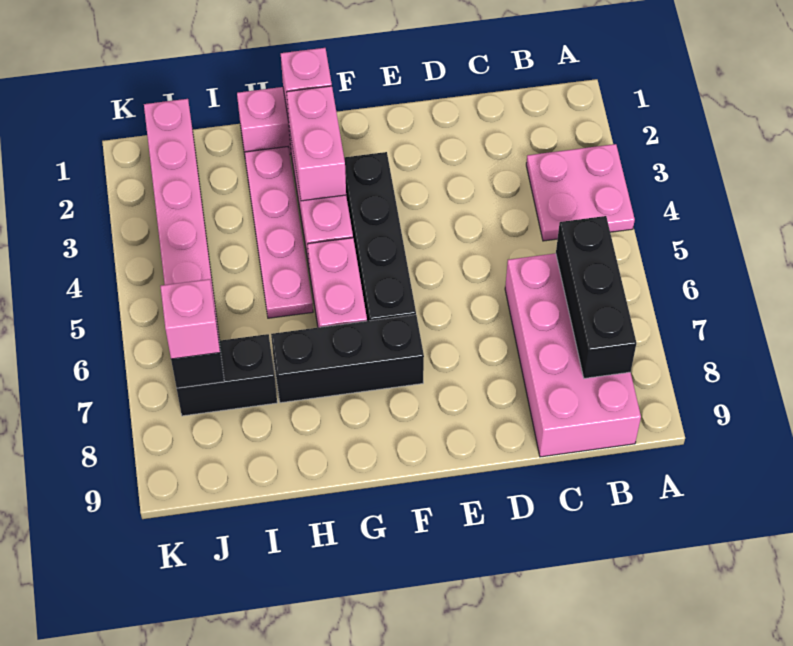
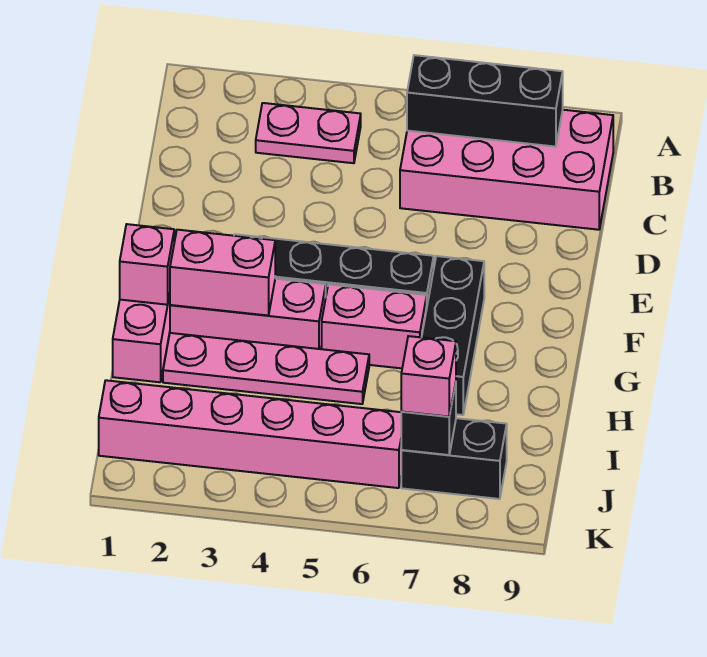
pink plate A3:B4 level 1 -> pink plate B3:B4 level 1
black brick I7:J7 level 1 -> black brick J7:J8 level 1

